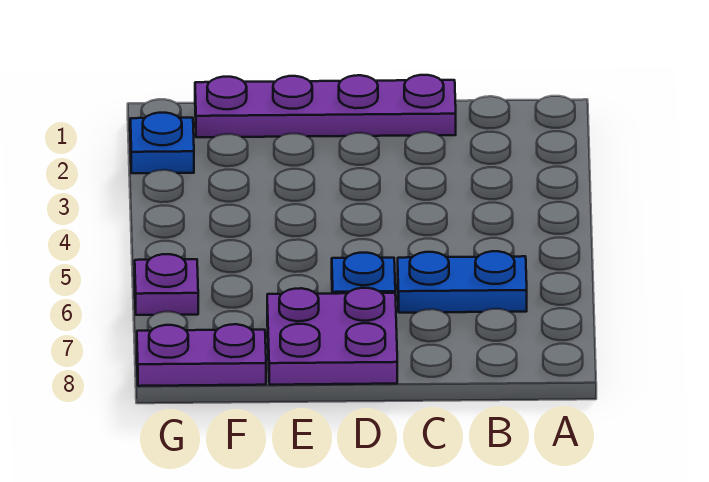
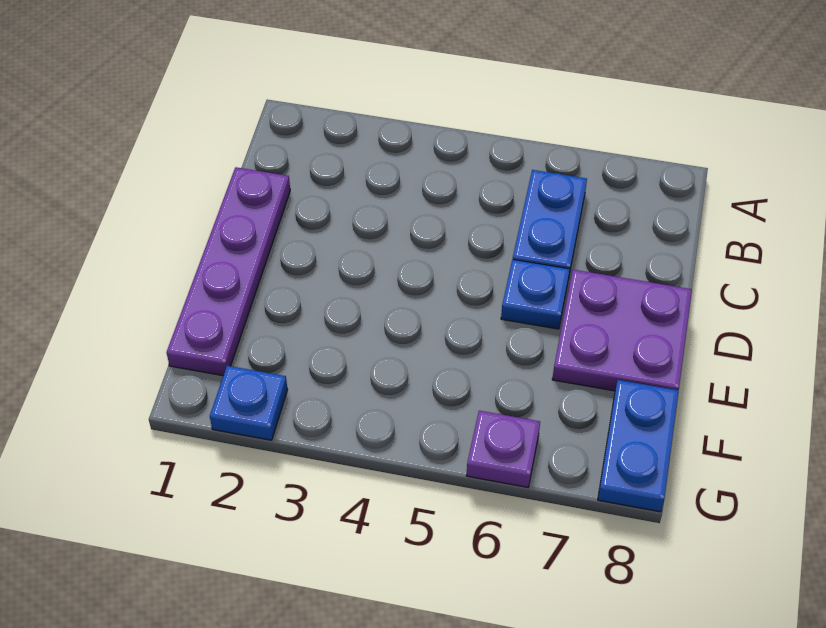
purple plate F8:G8 level 1 -> blue plate F8:G8 level 1

